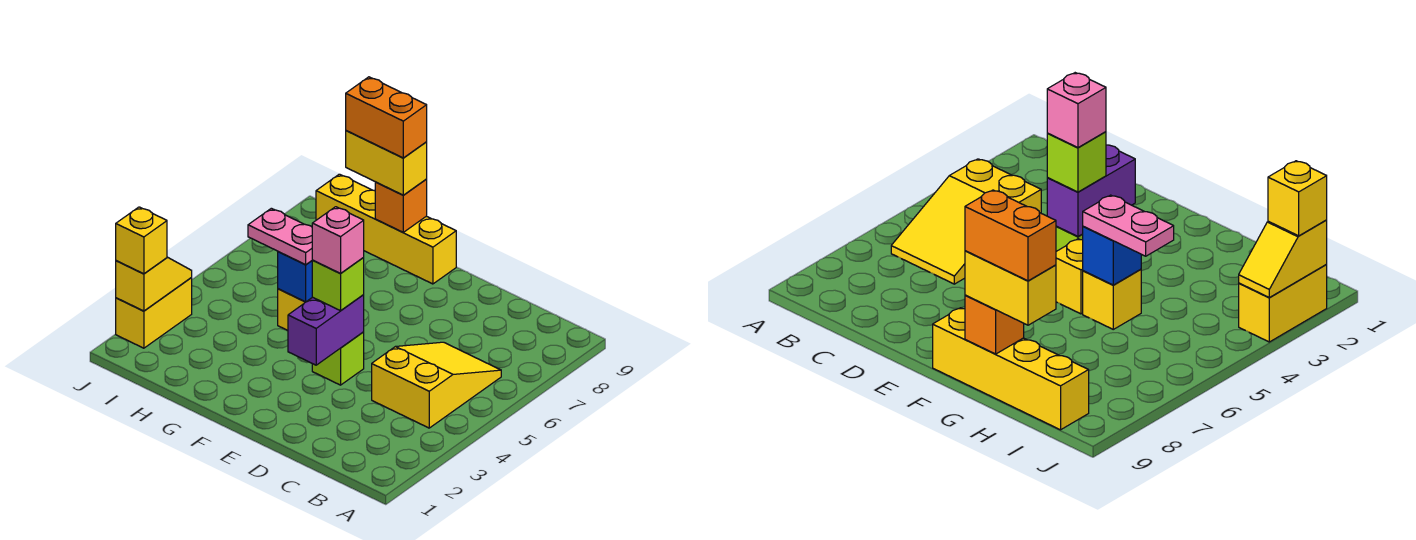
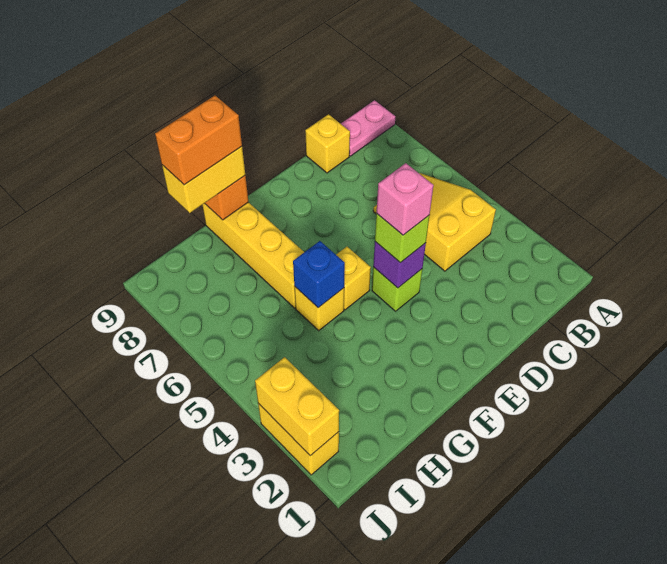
purple brick E3:E4 level 2 -> purple brick E4 level 2
yellow brick F9:I9 level 1 -> yellow brick G6:G9 level 1
pink plate G5:H5 level 3 -> pink plate A9:B9 level 1
yellow slope J2:J3 level 2 top 2 -> yellow brick J2:J3 level 2
yellow brick J2 level 3 -> yellow brick C9 level 1

